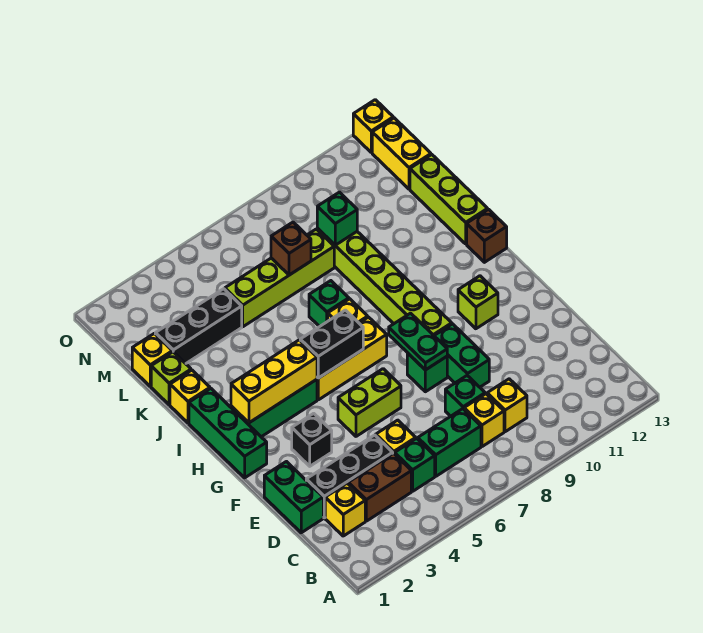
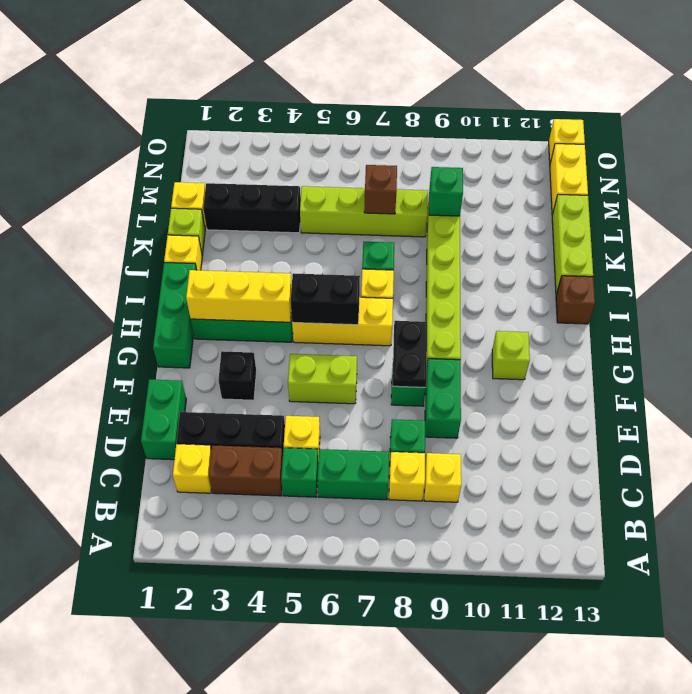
green plate F8:G8 level 2 -> black plate F8:G8 level 2

